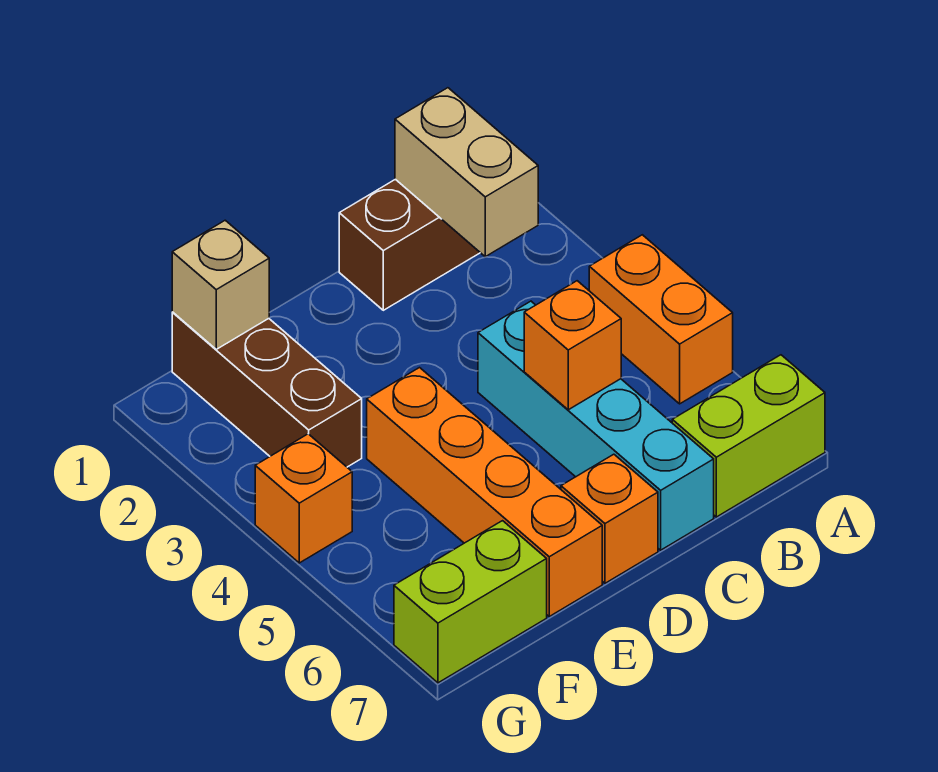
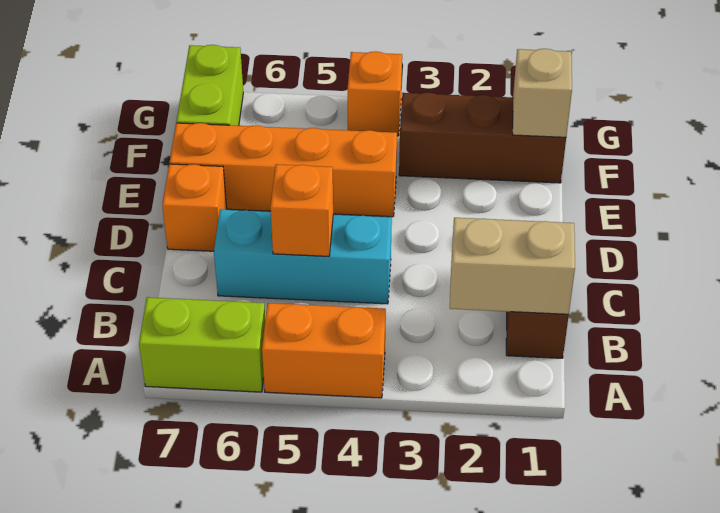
lime brick A7:B7 level 1 -> lime brick A6:A7 level 1
cyan brick C4:C7 level 1 -> cyan brick C4:C6 level 1

